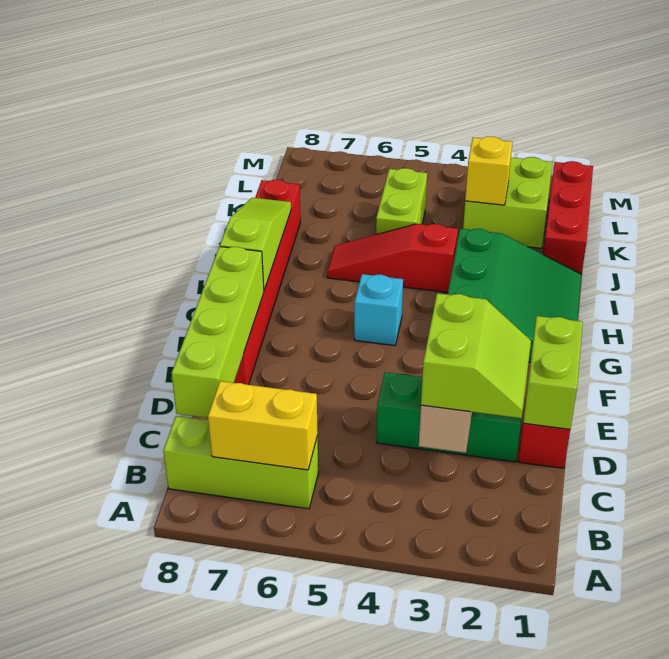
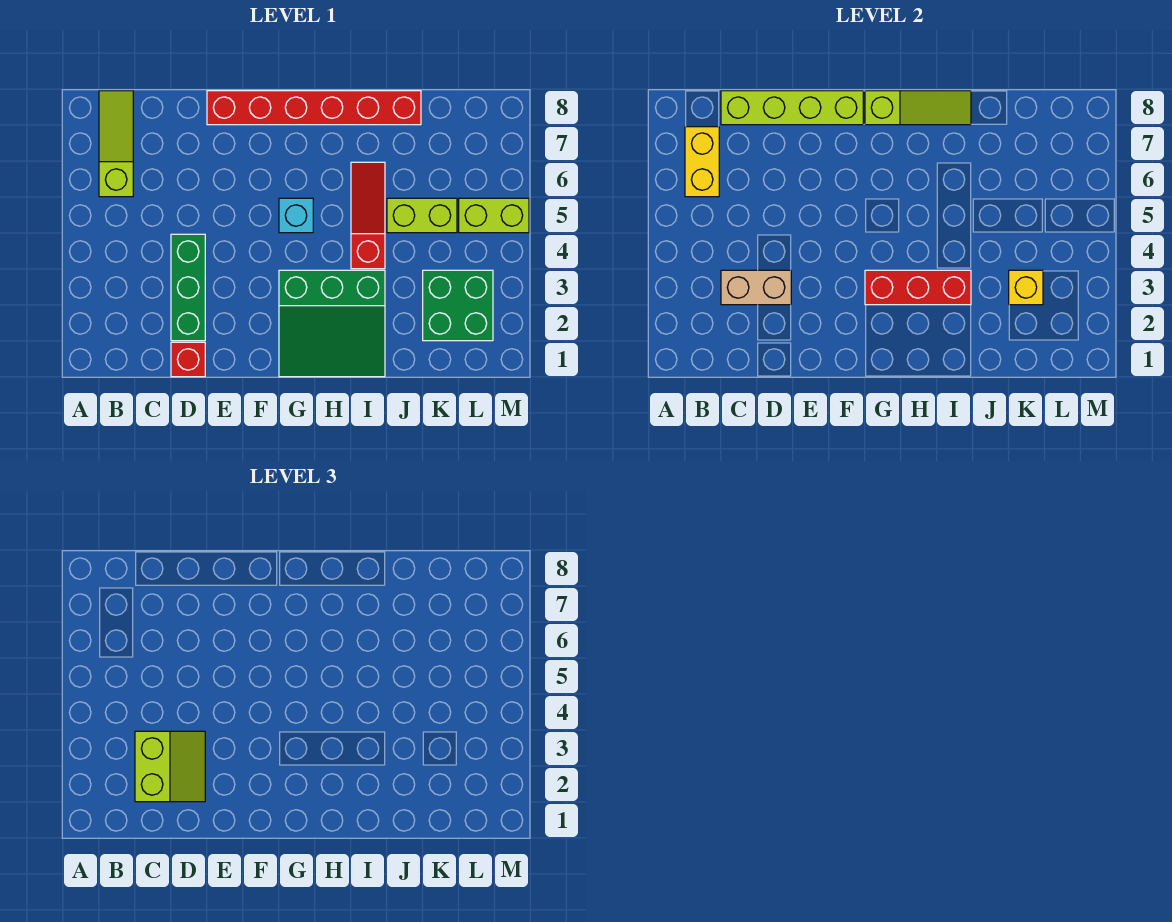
lime brick B6:B8 level 1 -> lime slope B6:B8 level 1 top 6
lime slope C2:D3 level 3 top 3 -> lime slope C2:D3 level 3 top C
lime brick D1:E1 level 2 -> lime brick L5:M5 level 1
red brick J1:L1 level 1 -> red brick G3:I3 level 2
lime brick K2:L3 level 1 -> green brick K2:L3 level 1

